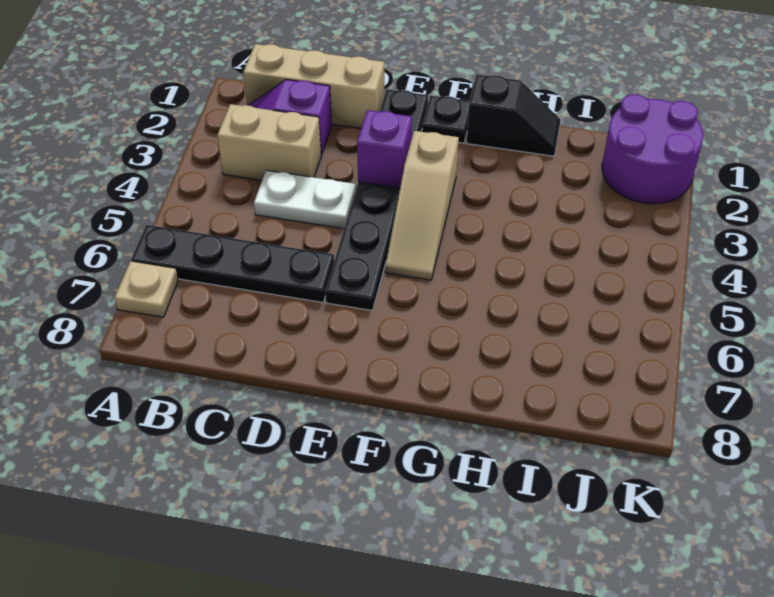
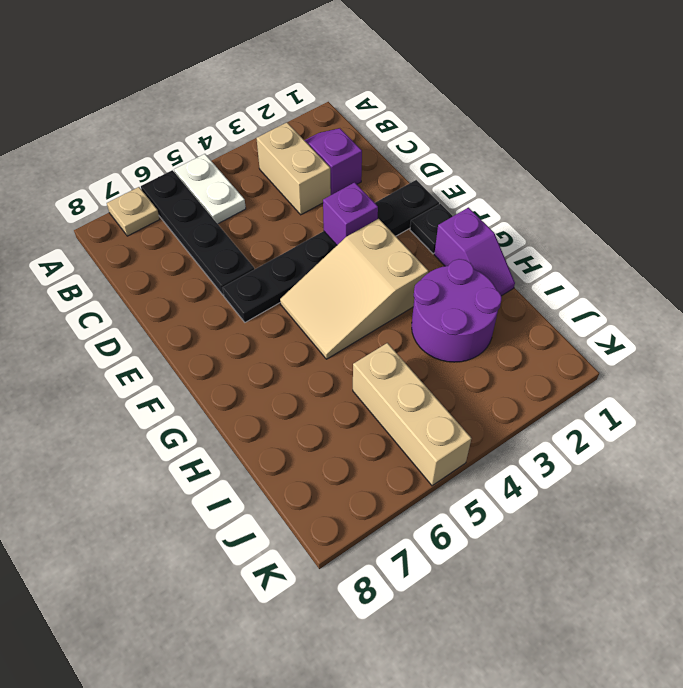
tan brick B1:D1 level 1 -> tan brick I5:K5 level 1
white plate C4:D4 level 1 -> white plate A5:B5 level 1
tan slope F3:F5 level 1 top 3 -> tan slope F3:G5 level 1 top 3
black slope G1:H1 level 1 top G -> purple slope G1:H1 level 1 top G
purple round brick J1:K2 level 1 -> purple round brick H2:I3 level 1

